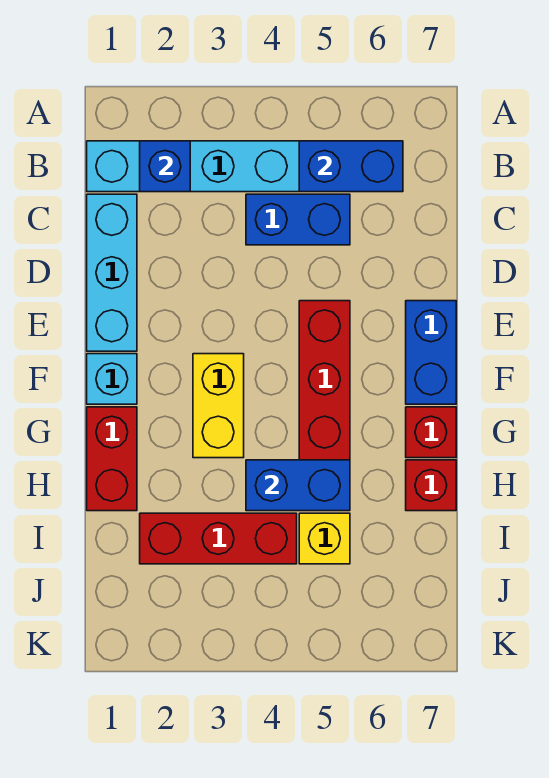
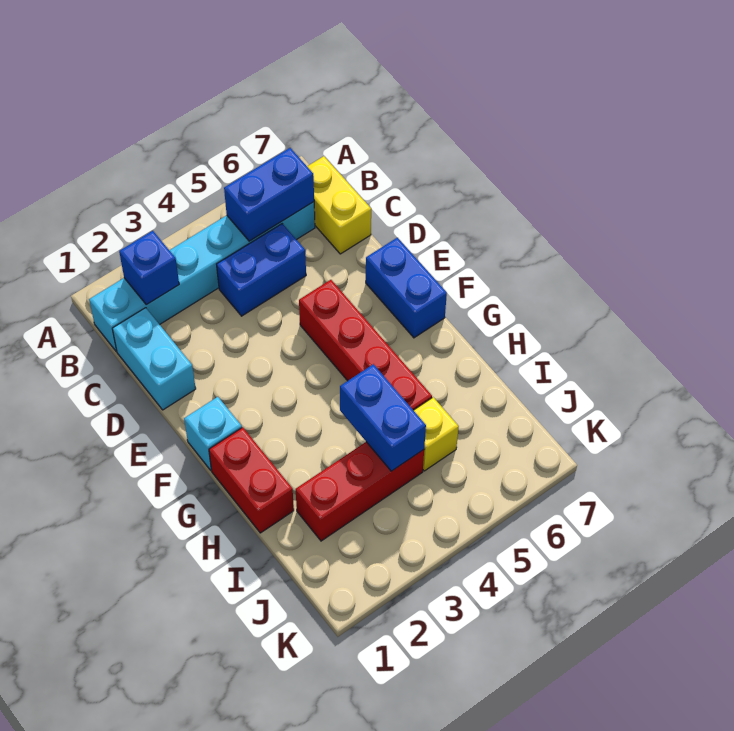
cyan brick C1:E1 level 1 -> cyan brick C1:D1 level 1
yellow brick F3:G3 level 1 -> yellow brick B7:C7 level 1
red brick G7 level 1 -> none
blue brick H4:H5 level 2 -> blue brick H4:I4 level 2
red brick H7 level 1 -> none

